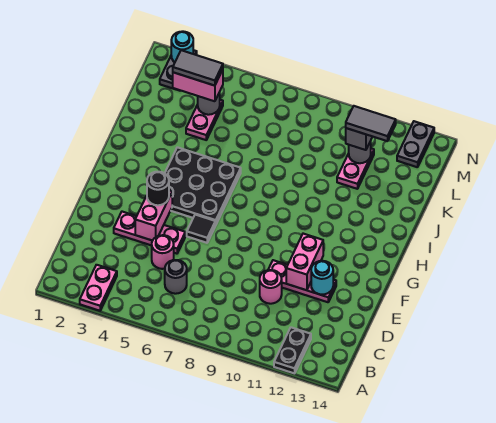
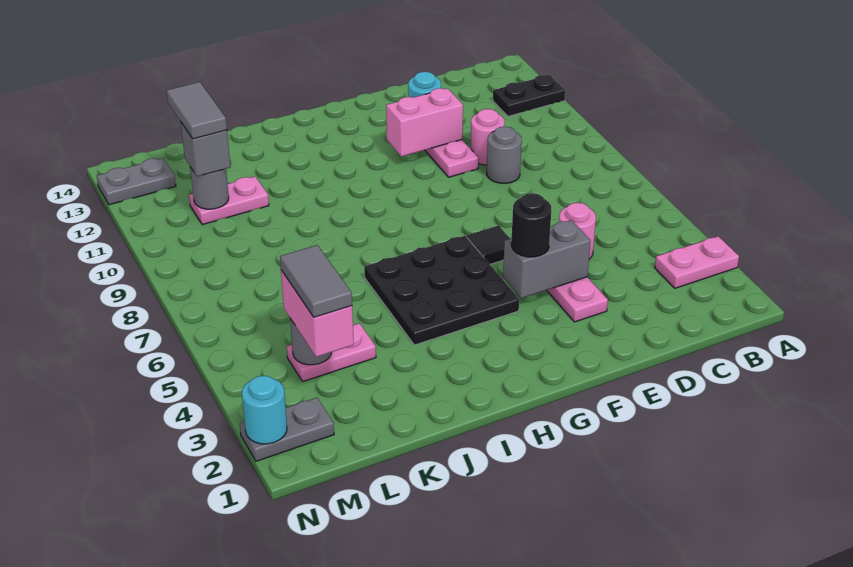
grey round brick C6 level 1 -> grey round brick D9 level 1
pink brick E4:F4 level 2 -> grey brick E4:F4 level 2

